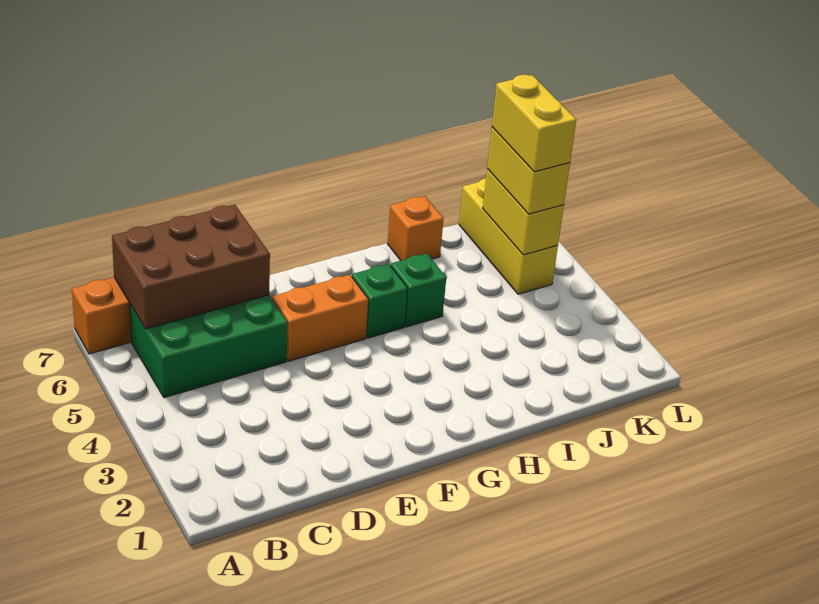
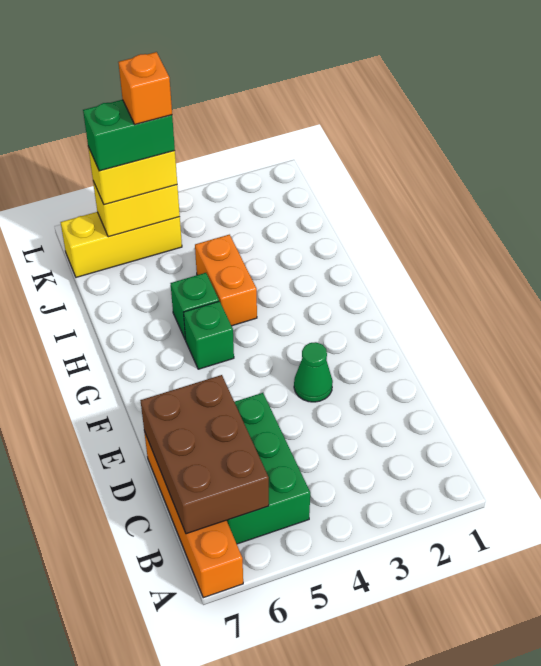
none -> green cone E3 level 1
orange brick E5:F5 level 1 -> orange brick H4:I4 level 1
orange brick I7 level 1 -> orange brick K5 level 5
yellow brick K5:K6 level 4 -> green brick K5:K6 level 4

